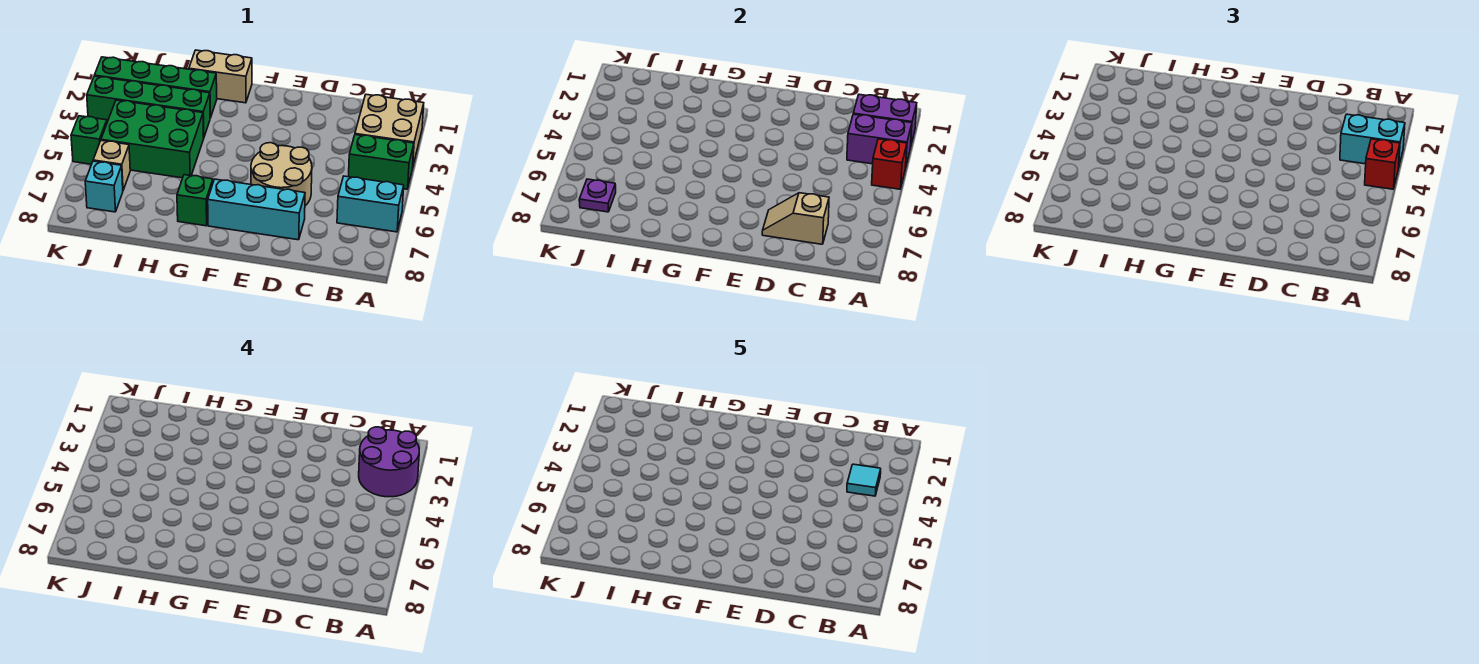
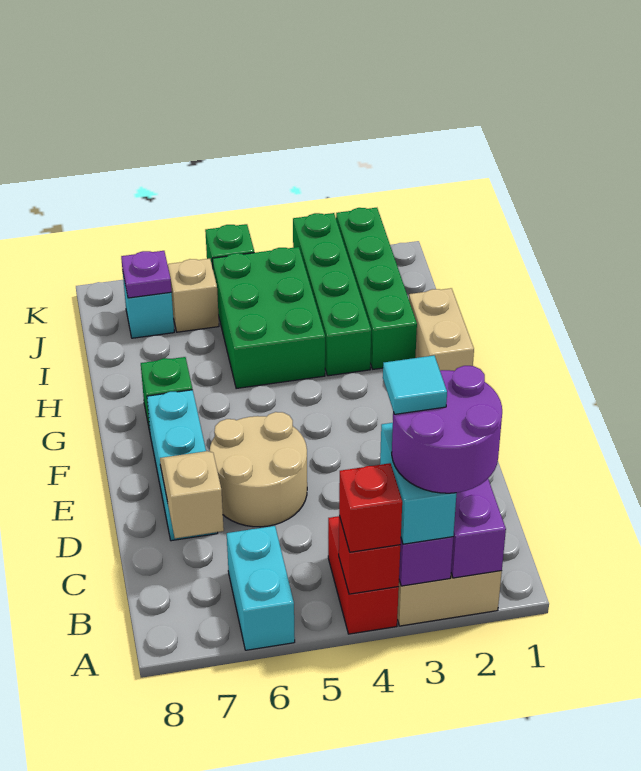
green brick A4:B4 level 1 -> red brick A4:B4 level 1

